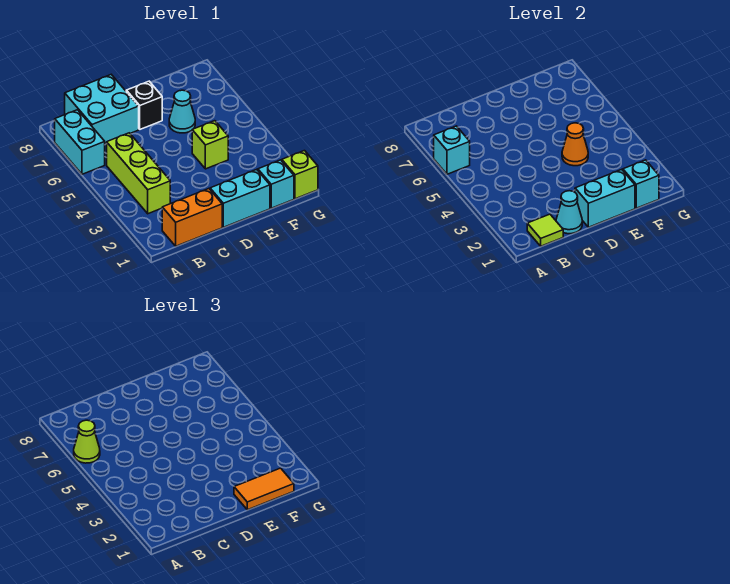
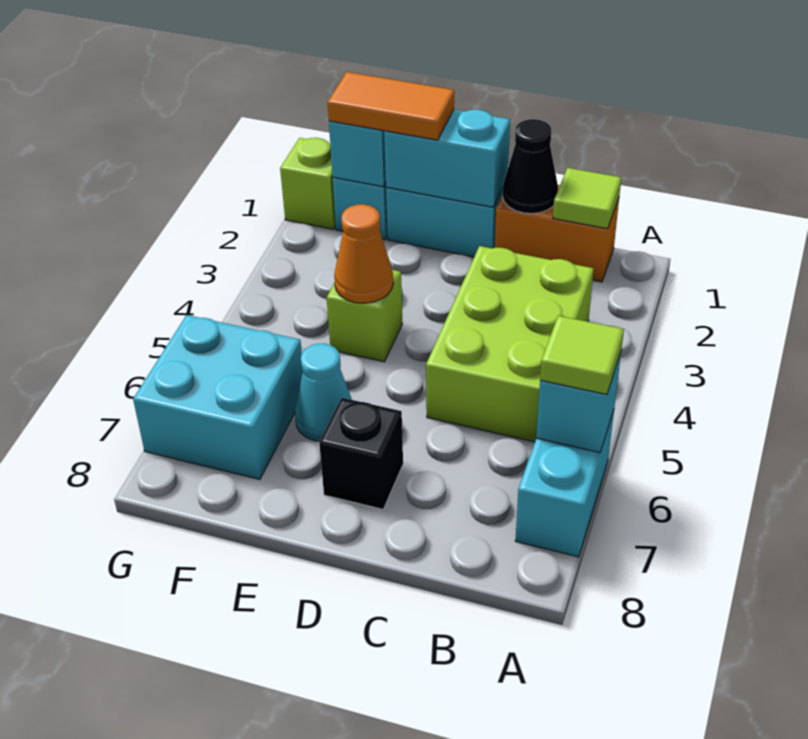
lime cone A6 level 3 -> lime tile A6 level 3
lime brick B3:B5 level 1 -> lime brick B3:C5 level 1
cyan brick B7:C8 level 1 -> cyan brick F6:G7 level 1
cyan cone C1 level 2 -> black cone C1 level 2

